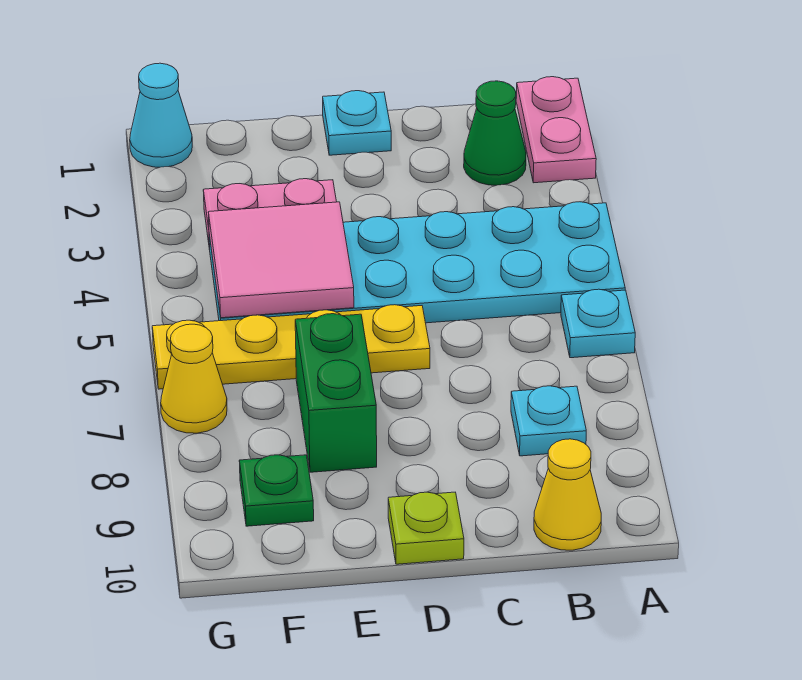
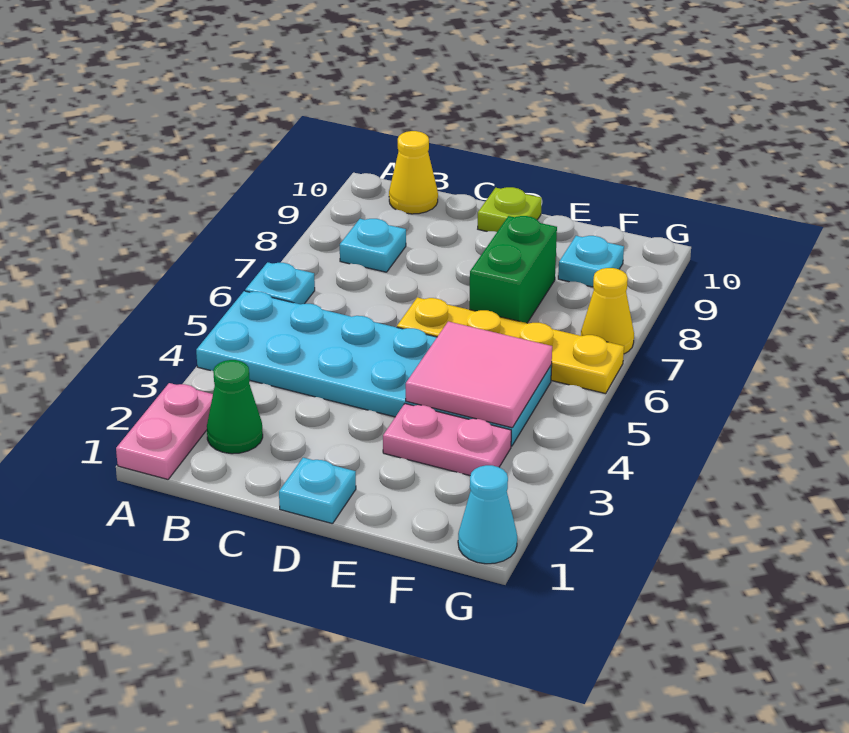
green plate F9 level 1 -> cyan plate F9 level 1

